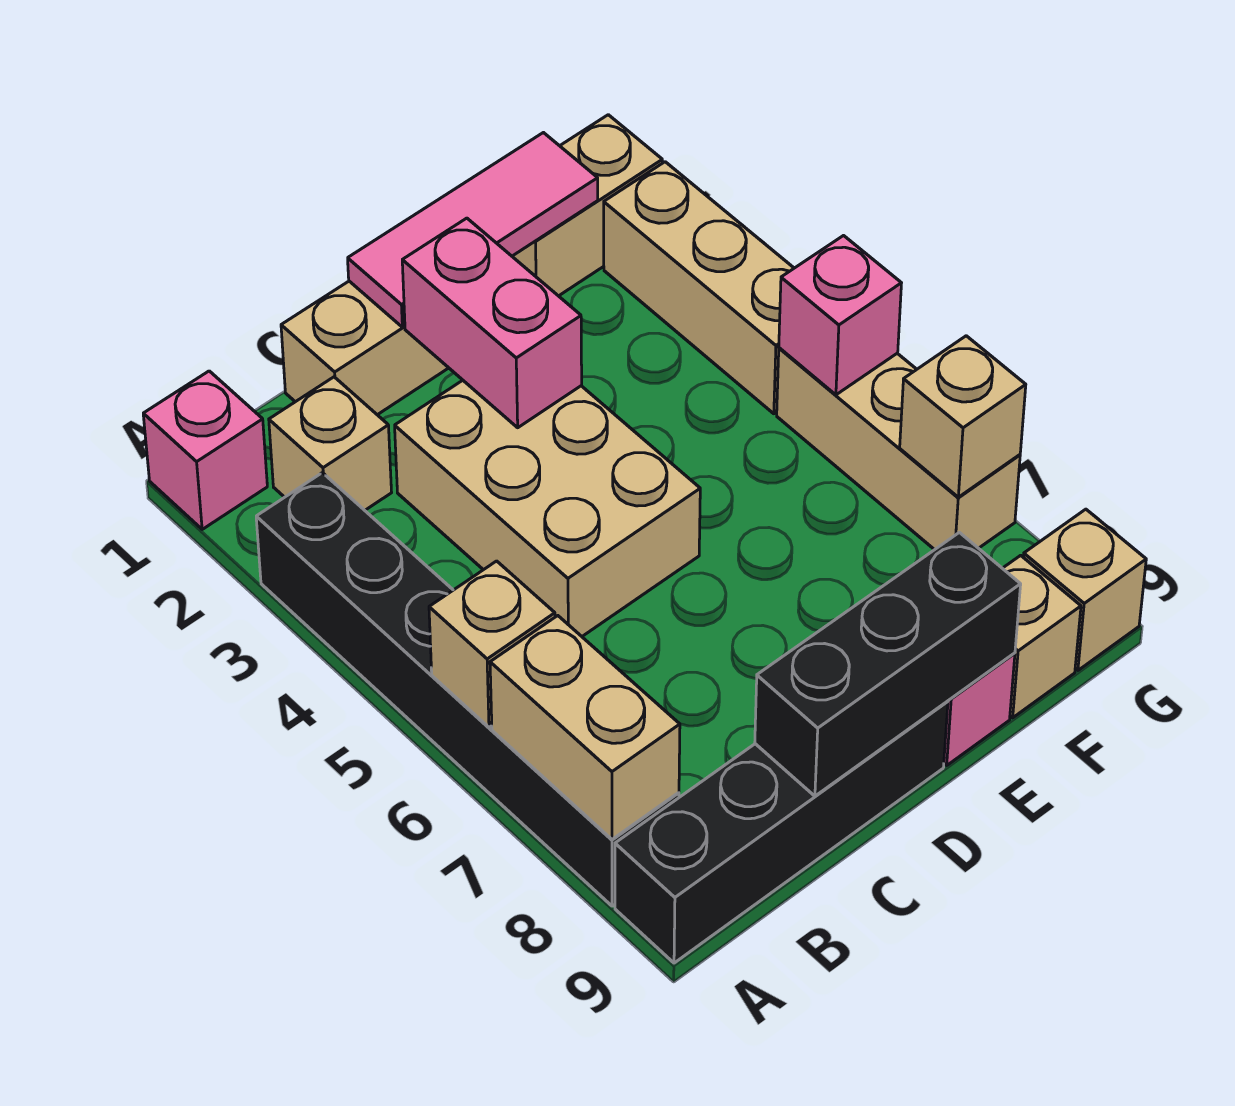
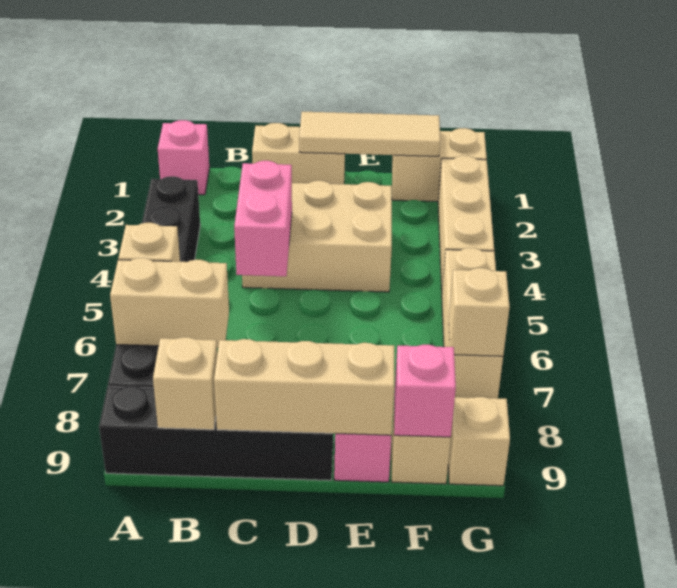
tan brick A7:A8 level 2 -> tan brick A7:B7 level 2
tan brick B2 level 1 -> tan brick B9 level 2
tan brick C3:D5 level 1 -> tan brick C3:E4 level 1
black brick C9:E9 level 2 -> tan brick C9:E9 level 2
pink tile D1:F1 level 2 -> tan tile D1:F1 level 2
pink brick D2:D3 level 2 -> pink brick C4:C5 level 2
pink brick G5 level 2 -> pink brick F9 level 2

